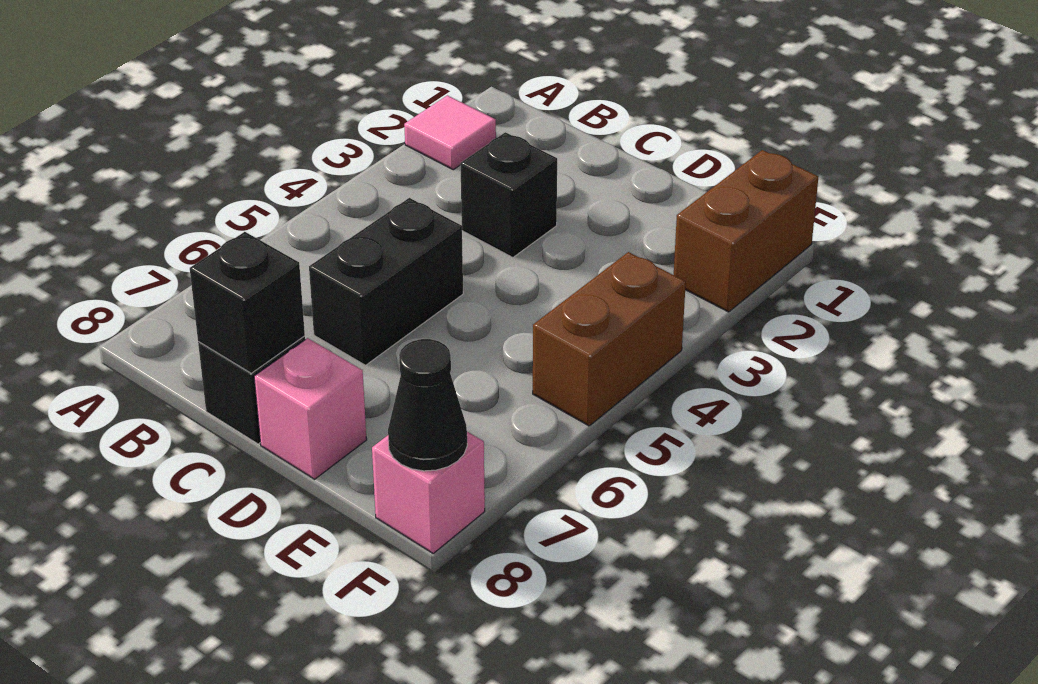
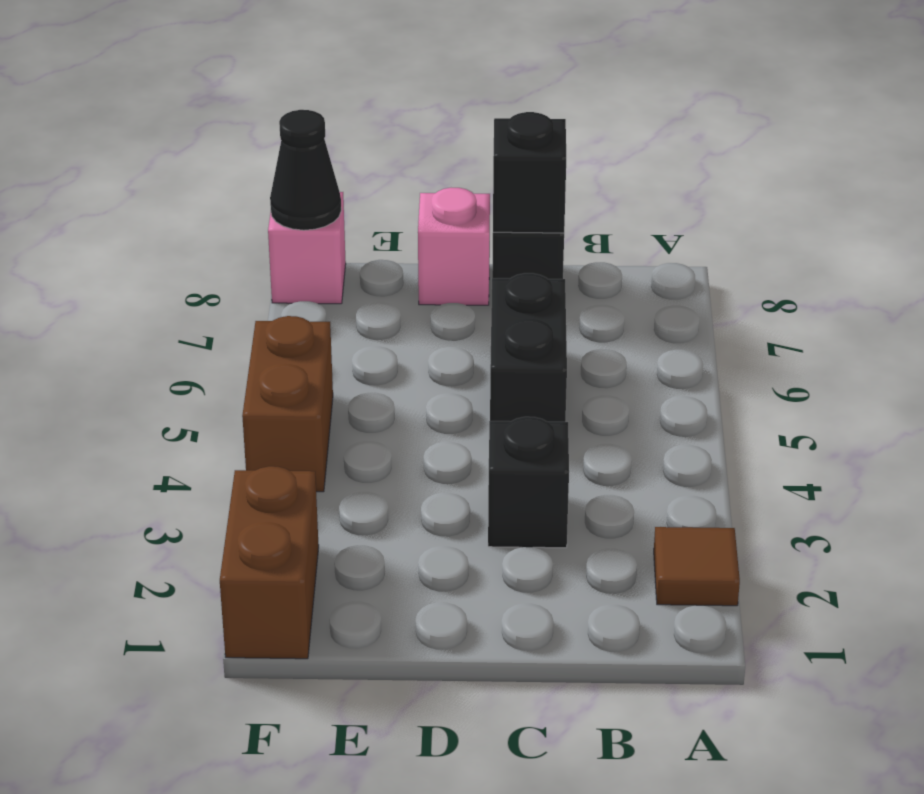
pink tile A2 level 1 -> brown tile A2 level 1

